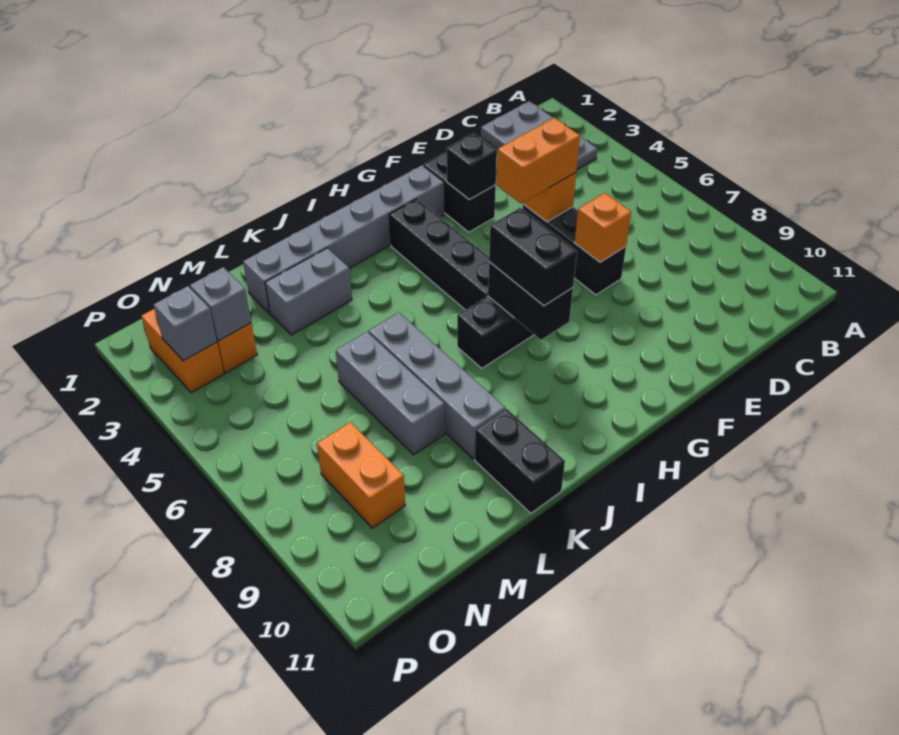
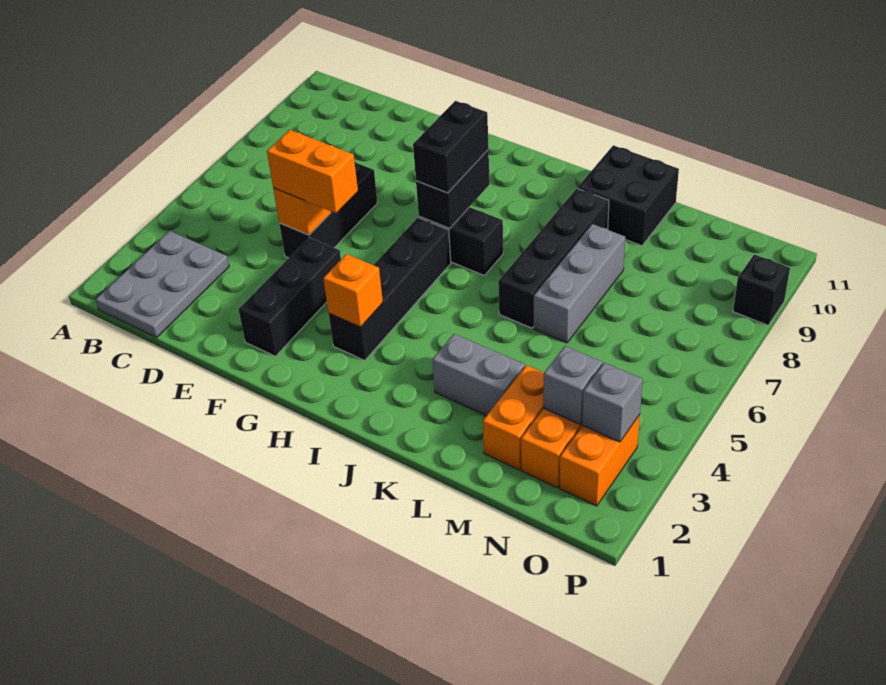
orange brick E7 level 2 -> orange brick H3 level 2
black brick F2:F3 level 1 -> black brick F2:F4 level 1
black brick F3 level 2 -> black brick P9 level 1
grey brick G2:L2 level 1 -> none
grey brick K6:K9 level 1 -> black brick K6:K9 level 1
black brick K10:K11 level 1 -> black brick K10:L11 level 1
orange brick N8:N9 level 1 -> orange brick M2:M3 level 1

